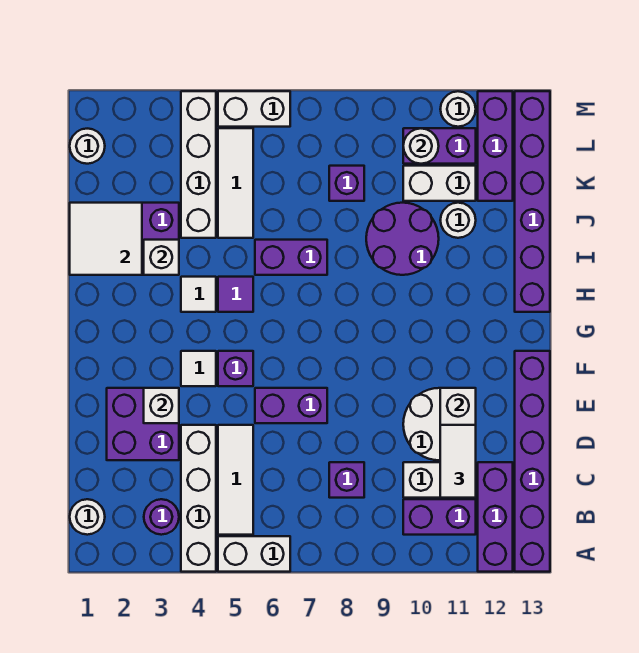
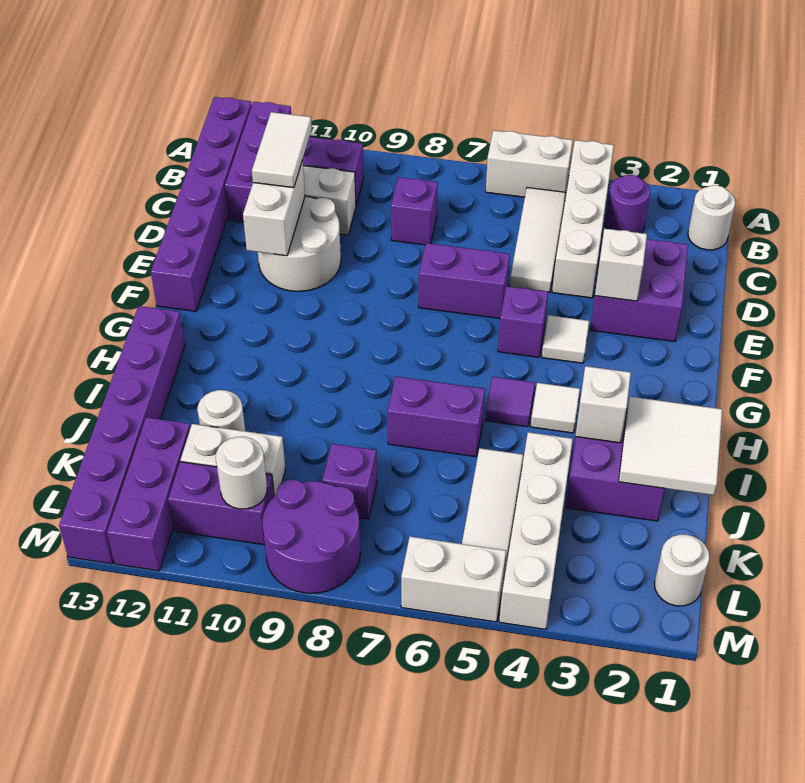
purple round brick I9:J10 level 1 -> purple round brick L8:M9 level 1
white round brick M11 level 1 -> none

